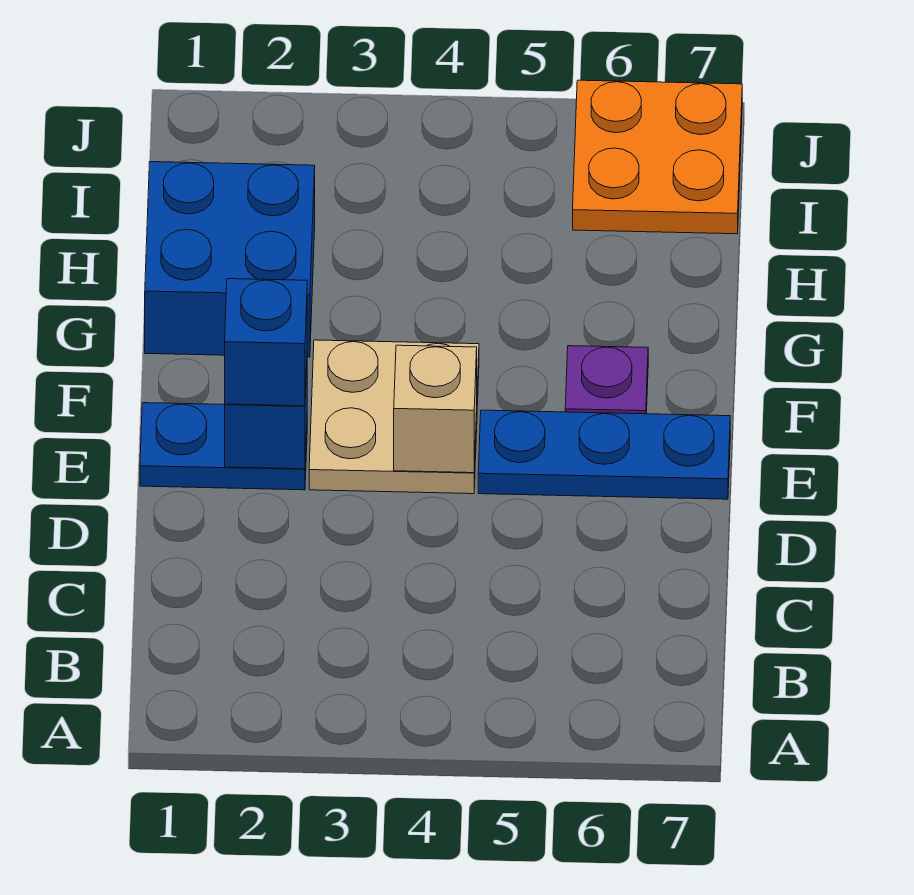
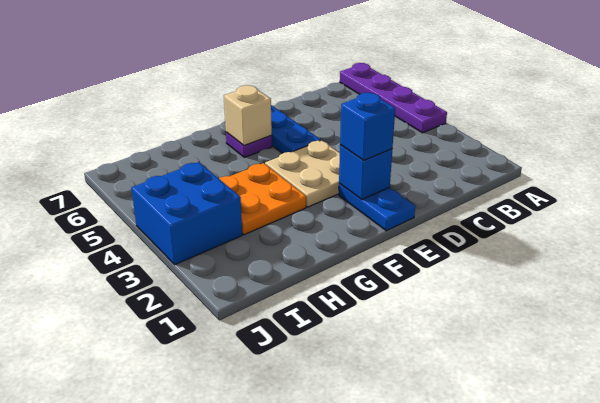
none -> purple plate A4:A7 level 1
tan brick E4 level 2 -> tan brick F6 level 2
blue brick G1:H2 level 1 -> blue brick I3:J4 level 1
orange plate I6:J7 level 1 -> orange plate G3:H4 level 1

